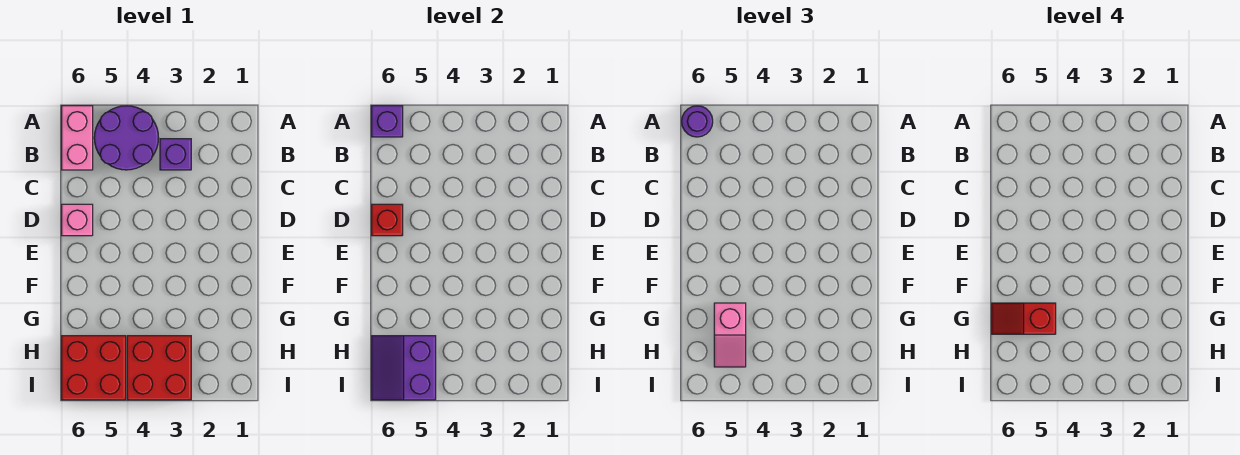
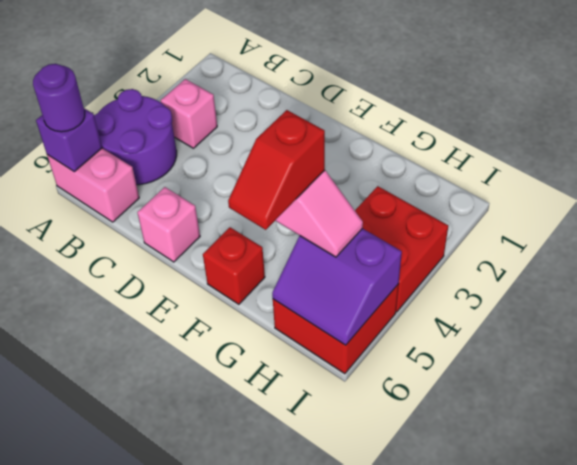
purple brick B3 level 1 -> pink brick B3 level 1
red brick D6 level 2 -> red brick F6 level 1

